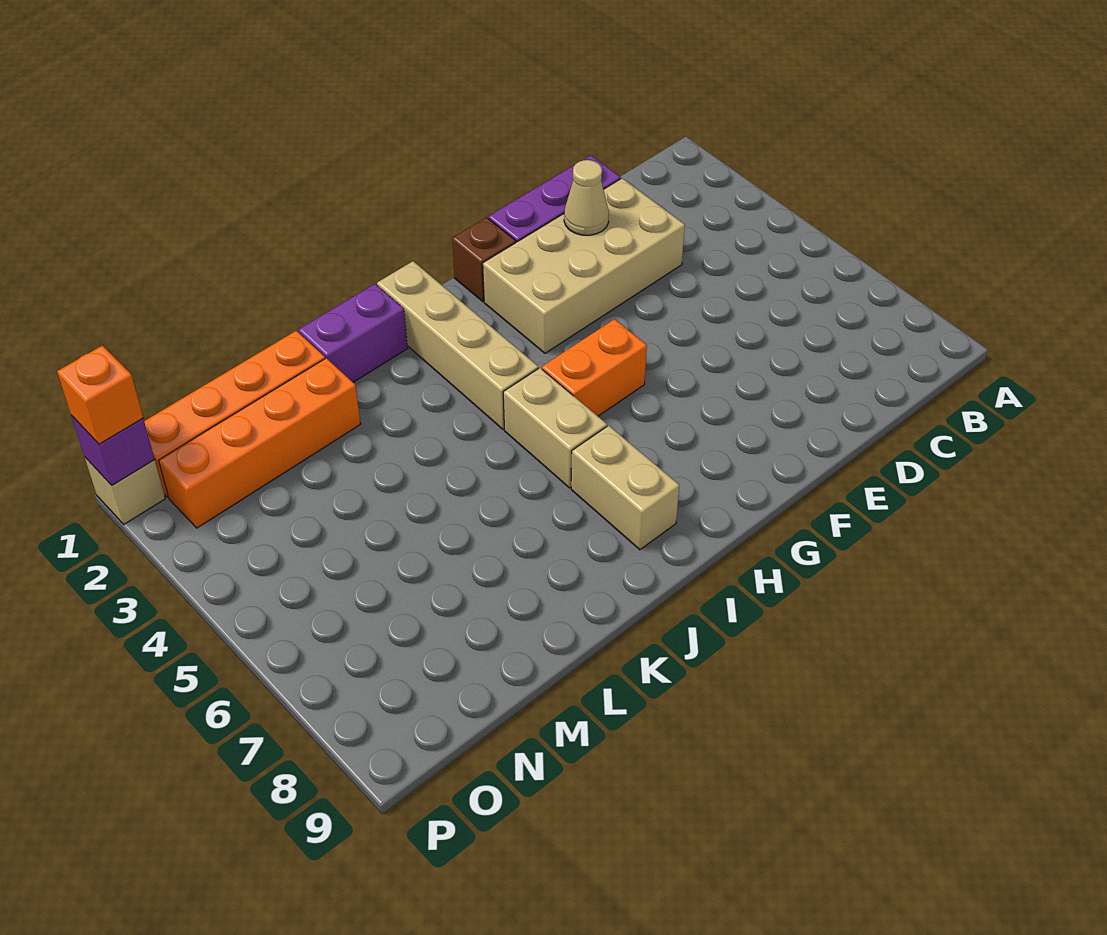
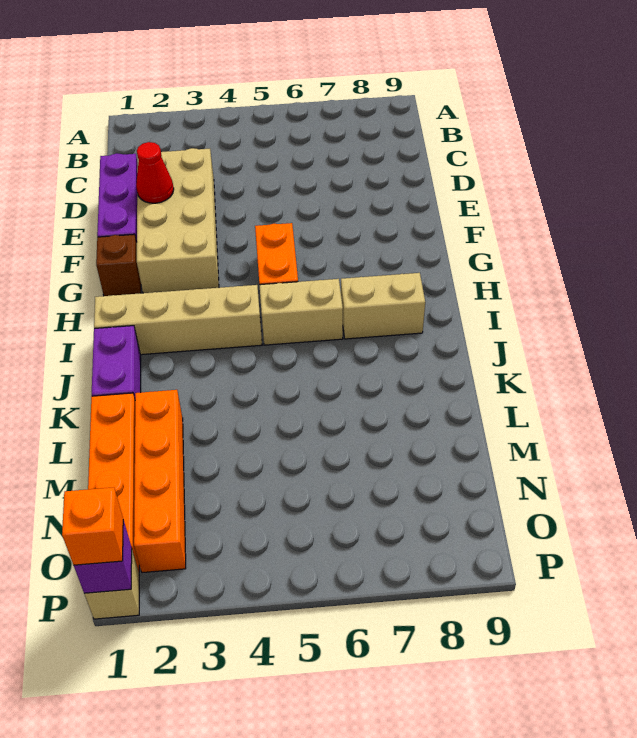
tan cone E2 level 2 -> red cone E2 level 2

